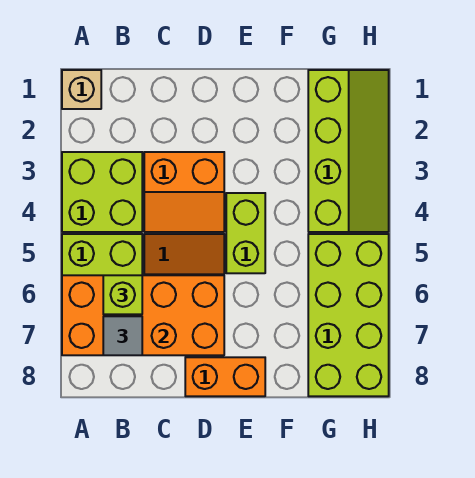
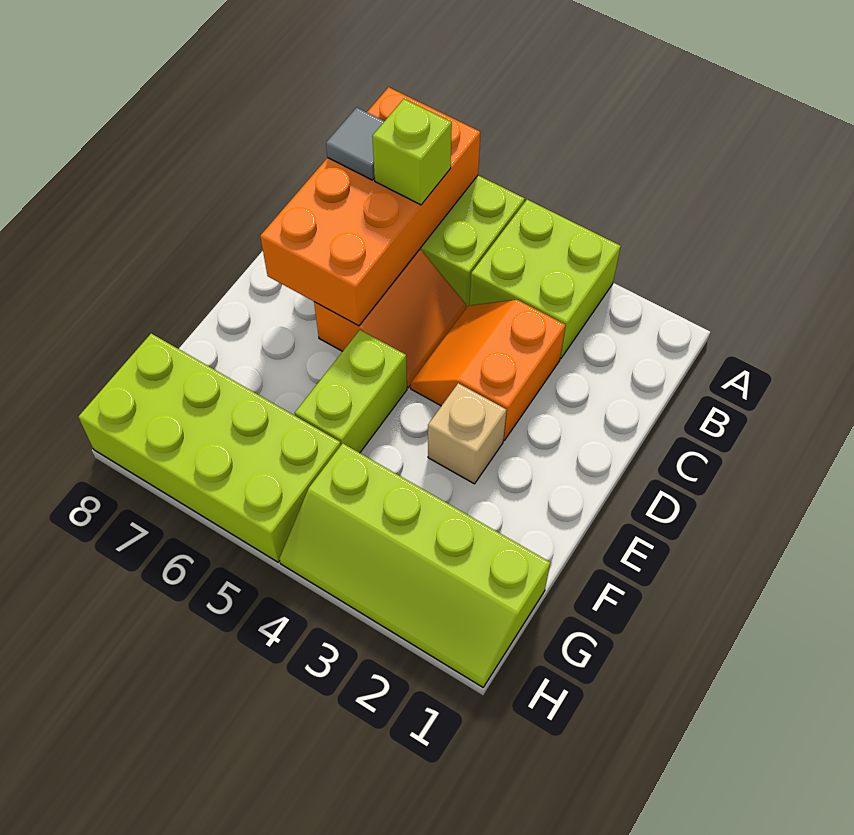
tan brick A1 level 1 -> tan brick E3 level 1
orange brick D8:E8 level 1 -> none
lime brick E4:E5 level 1 -> lime brick E5:F5 level 1

